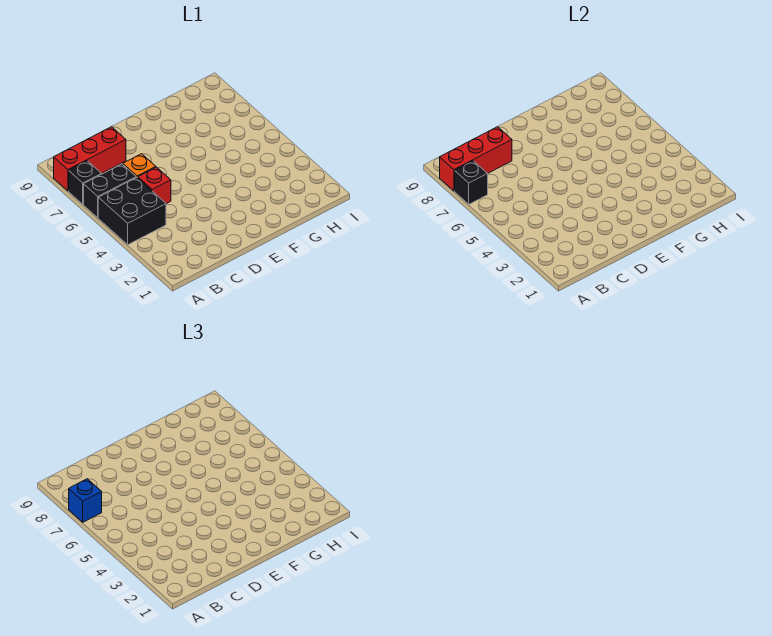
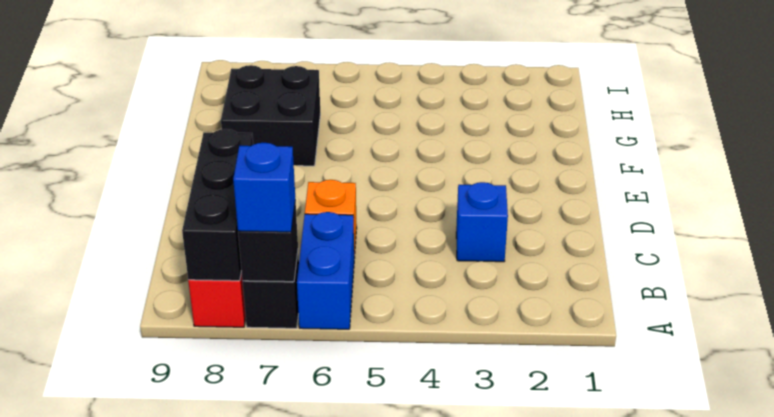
black brick A4:B5 level 1 -> black brick F7:G8 level 1
black brick A6:B6 level 1 -> blue brick A6:B6 level 1
red brick A8:C8 level 2 -> black brick A8:C8 level 2
none -> blue brick C3 level 1
red brick C5 level 1 -> none

